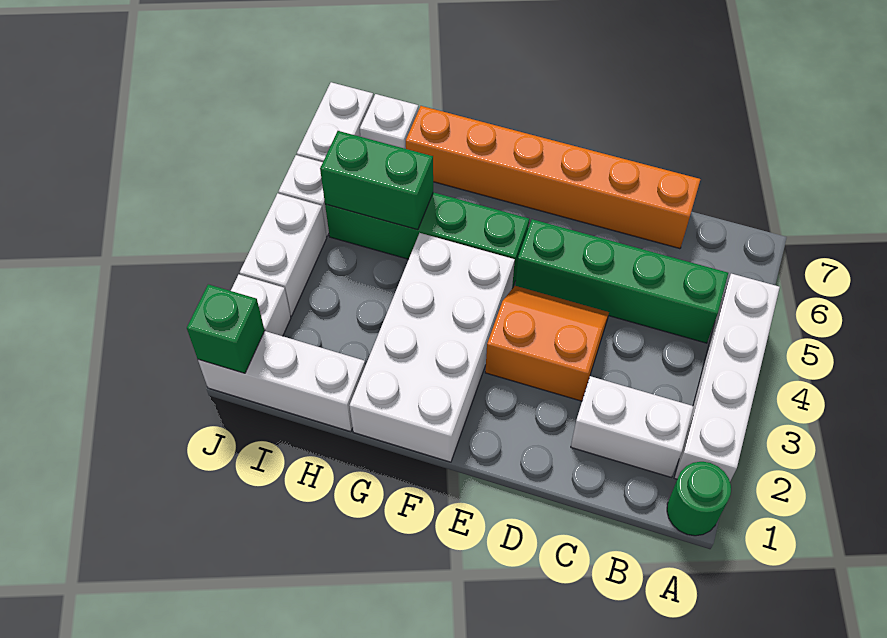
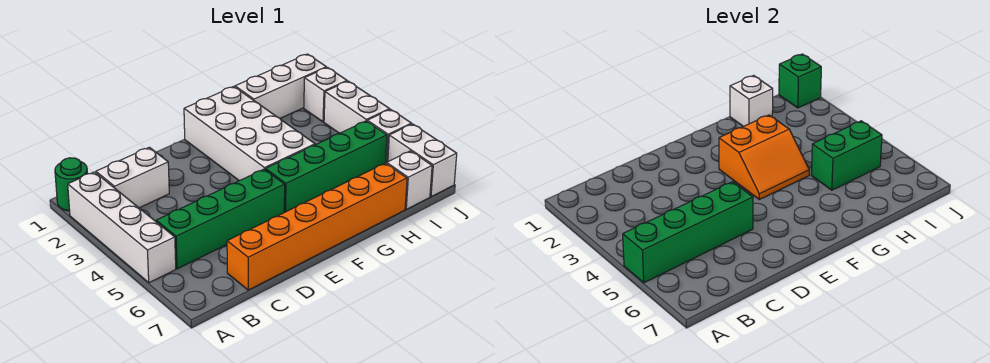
none -> green brick A5:D5 level 2
orange slope D3:E4 level 1 top 3 -> orange slope F3:G4 level 2 top 3
none -> white brick H1 level 2

